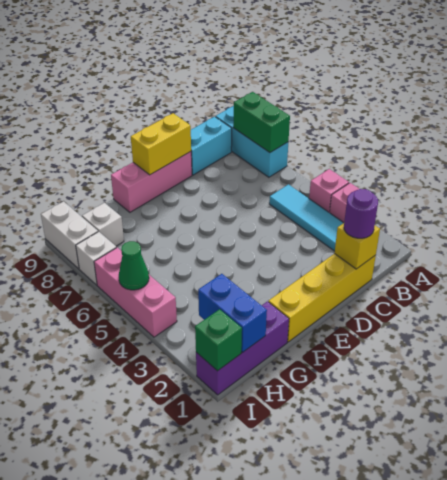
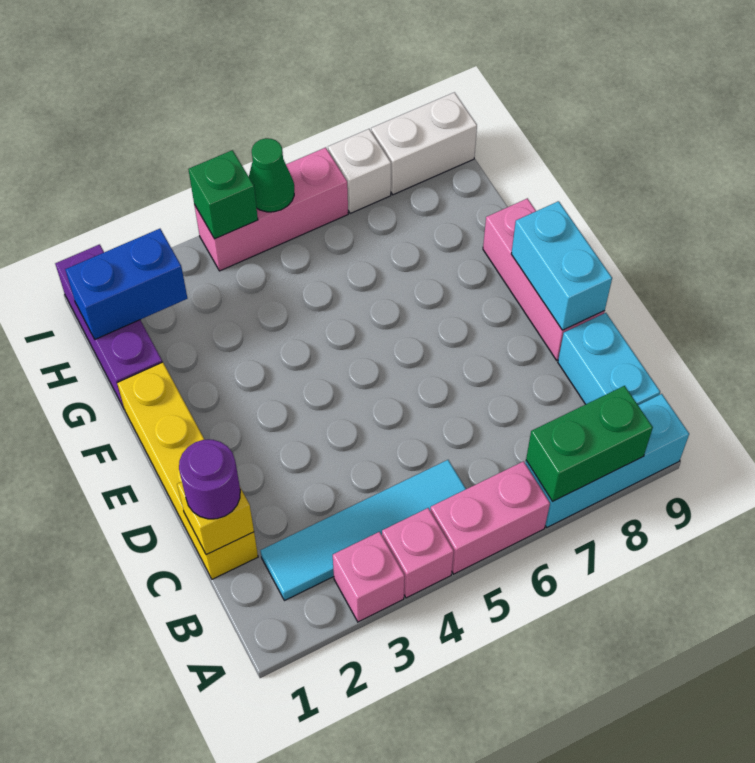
none -> pink brick A5:A6 level 1
yellow brick D9:E9 level 2 -> cyan brick D9:E9 level 2
white brick H8 level 1 -> none
green brick I1 level 2 -> green brick I4 level 2

